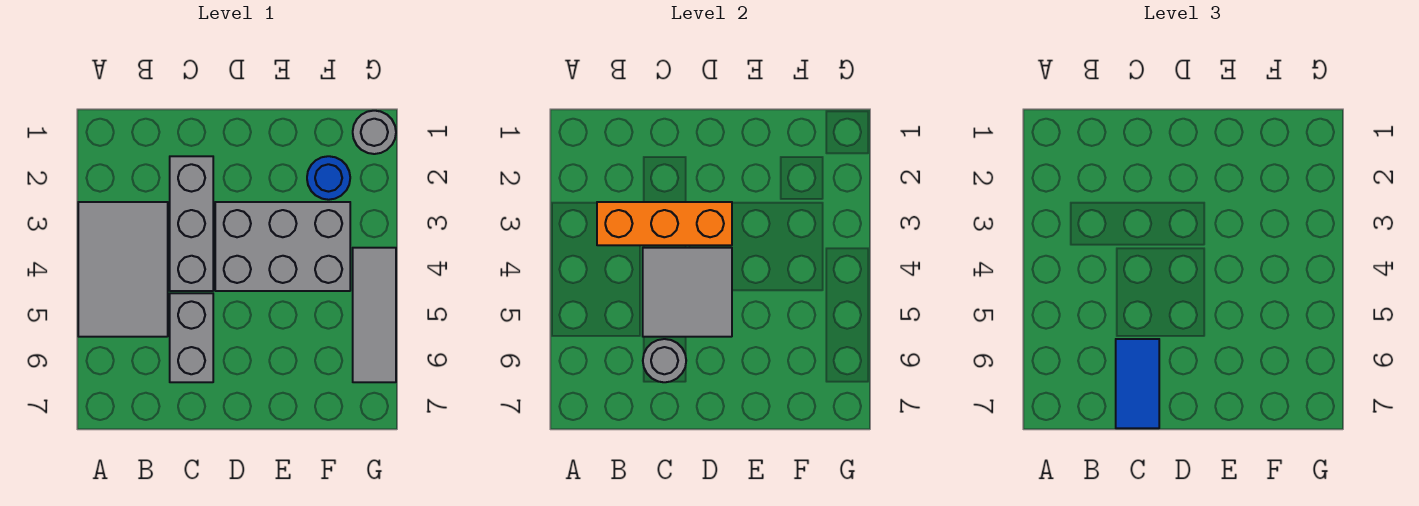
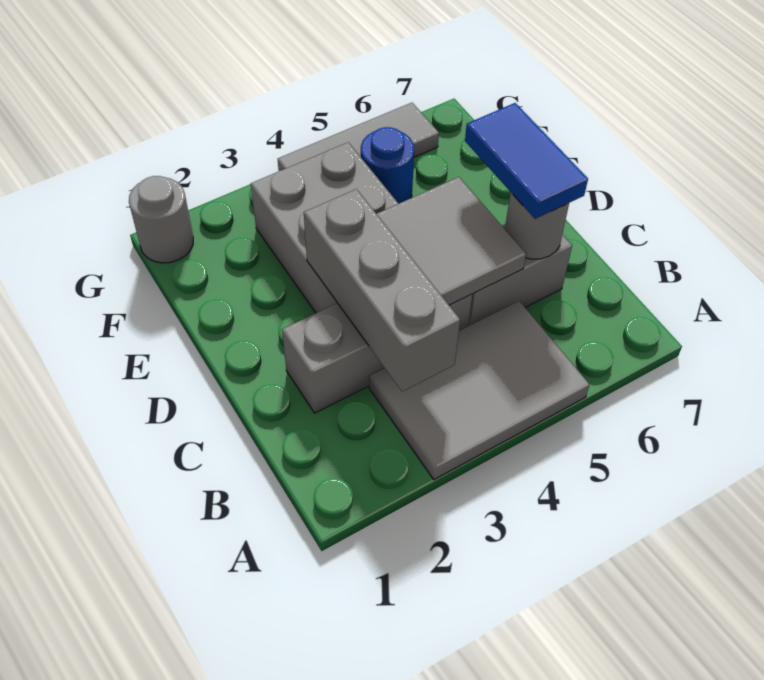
orange brick B3:D3 level 2 -> grey brick B3:D3 level 2
blue tile C6:C7 level 3 -> blue tile C6:D6 level 3
blue round brick F2 level 1 -> blue round brick F5 level 1

